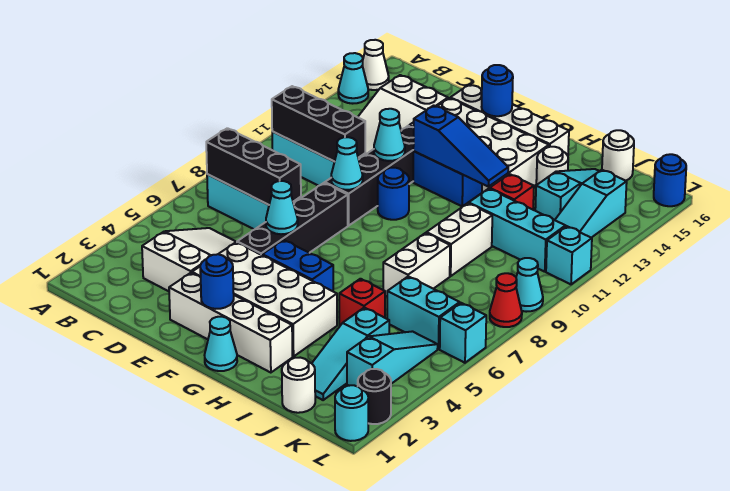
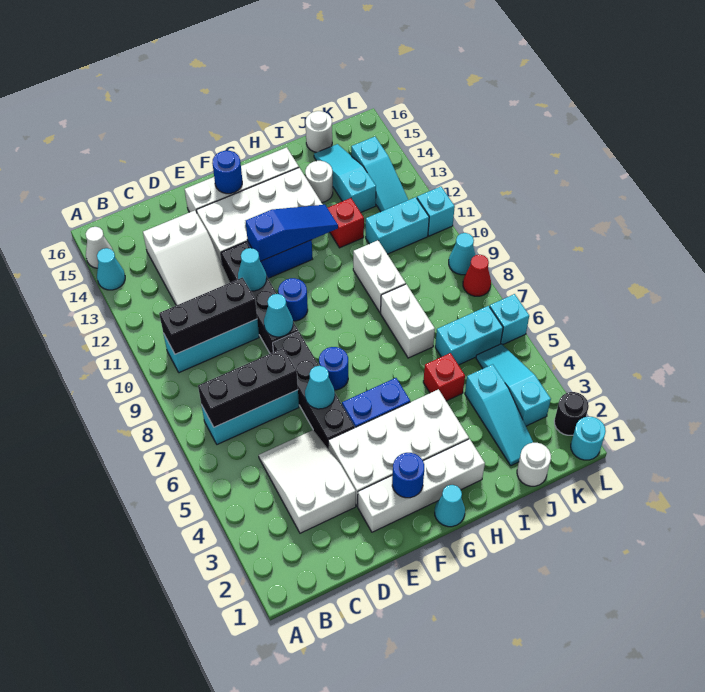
cyan brick I11:K11 level 1 -> cyan brick J11:K11 level 1
blue round brick L16 level 1 -> blue round brick F7 level 1

